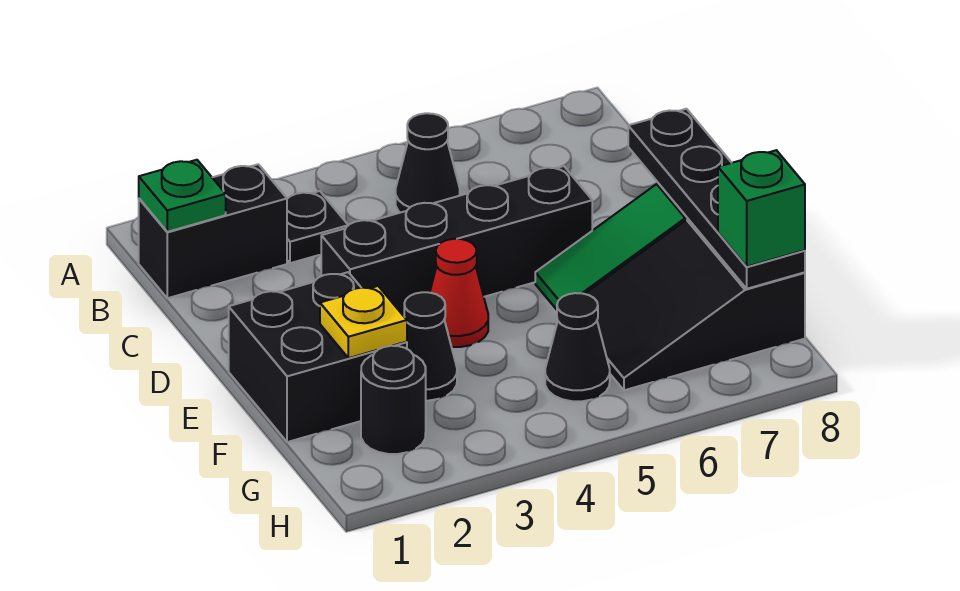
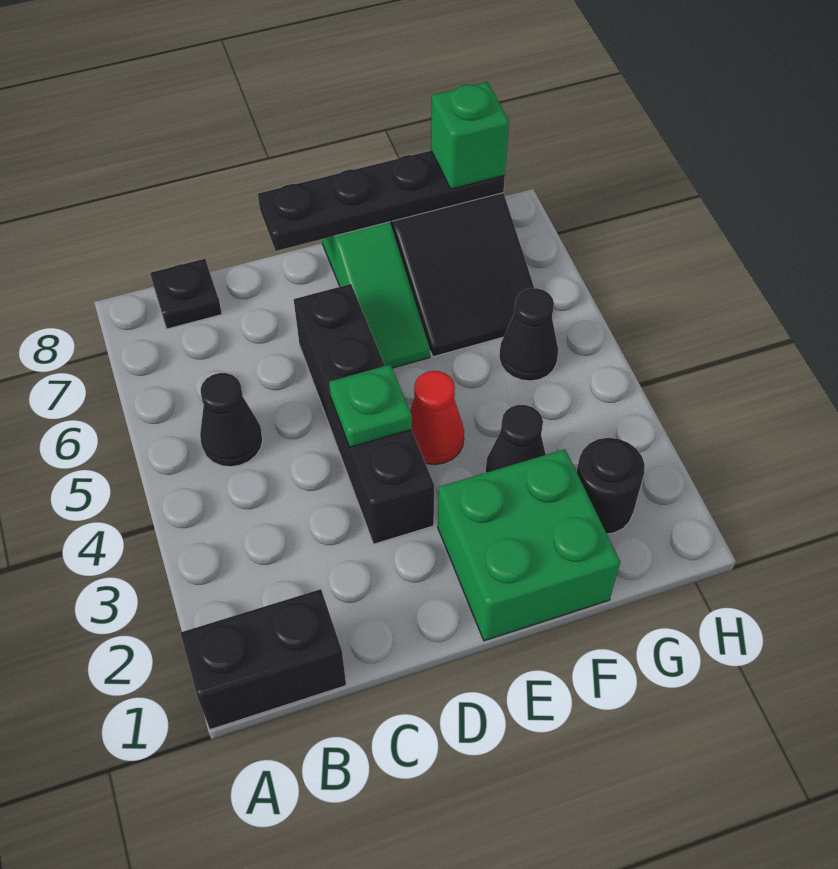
black brick B1:B2 level 1 -> black brick A1:B1 level 1
green plate B1 level 2 -> green plate D4 level 2
black plate B3 level 1 -> black plate B8 level 1
black brick E1:F2 level 1 -> green brick E1:F2 level 1
yellow plate F2 level 2 -> none

